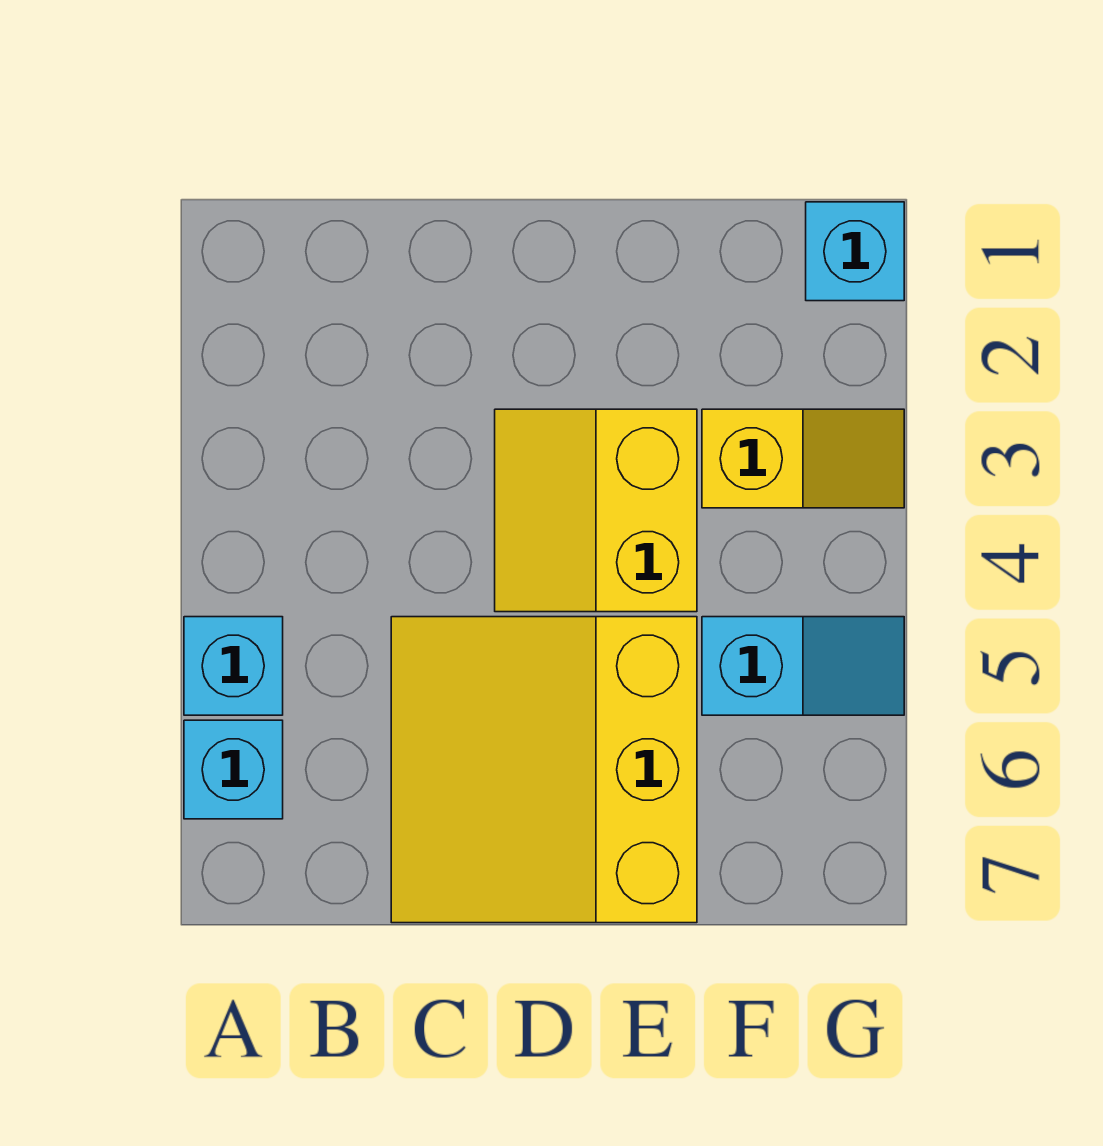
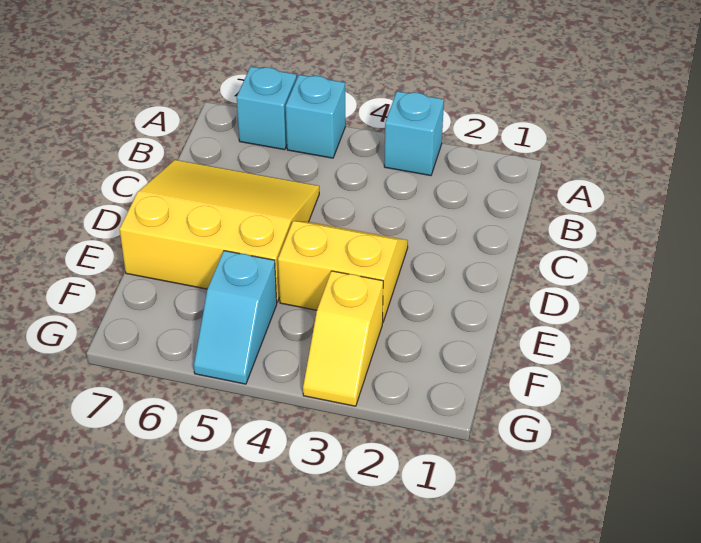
cyan brick G1 level 1 -> cyan brick A3 level 1

